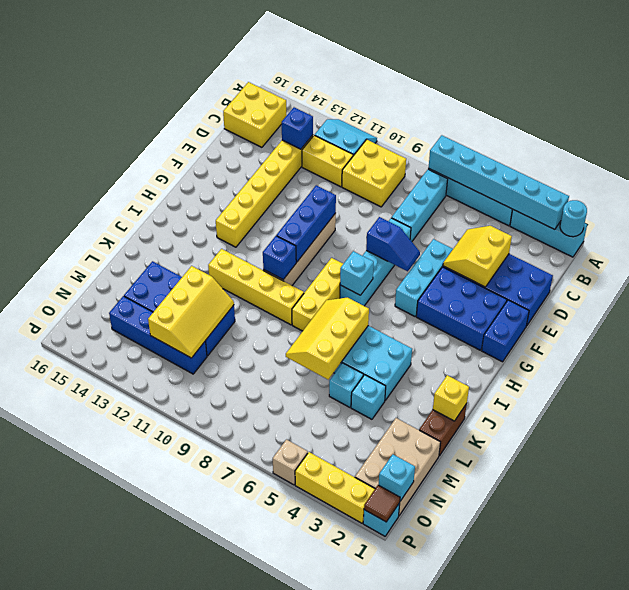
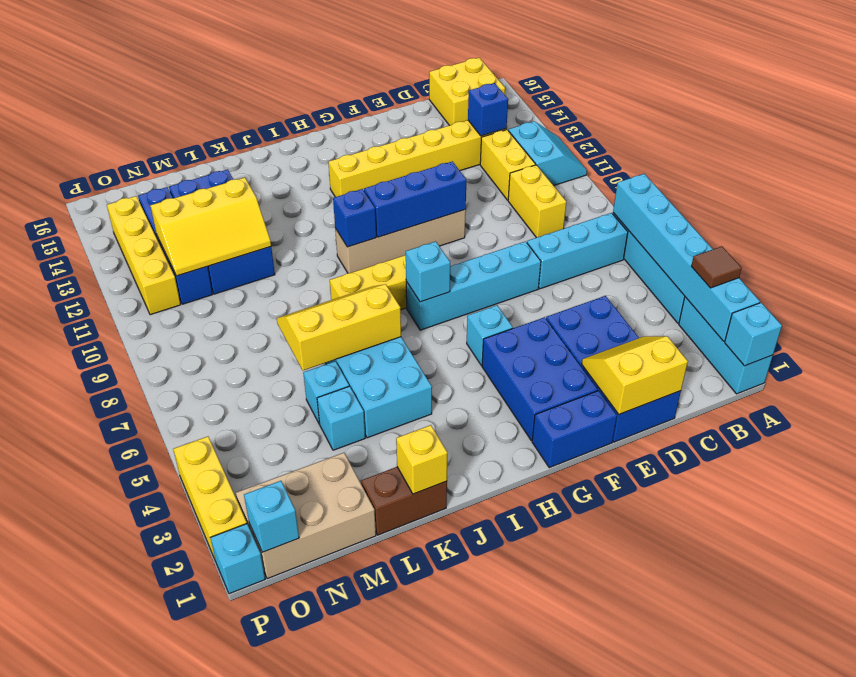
cyan round brick A1 level 2 -> cyan brick A1 level 2
yellow brick B9:C10 level 1 -> yellow brick C9:C10 level 1
yellow slope D3:E4 level 2 top 3 -> yellow slope D1:E2 level 2 top 1
cyan brick E5:G5 level 1 -> cyan brick G5 level 1
blue slope F6:F7 level 2 top 7 -> none
yellow brick J9:J12 level 1 -> yellow brick O11:O14 level 1
brown tile P1 level 2 -> brown tile A3 level 3
tan brick P5 level 1 -> none

